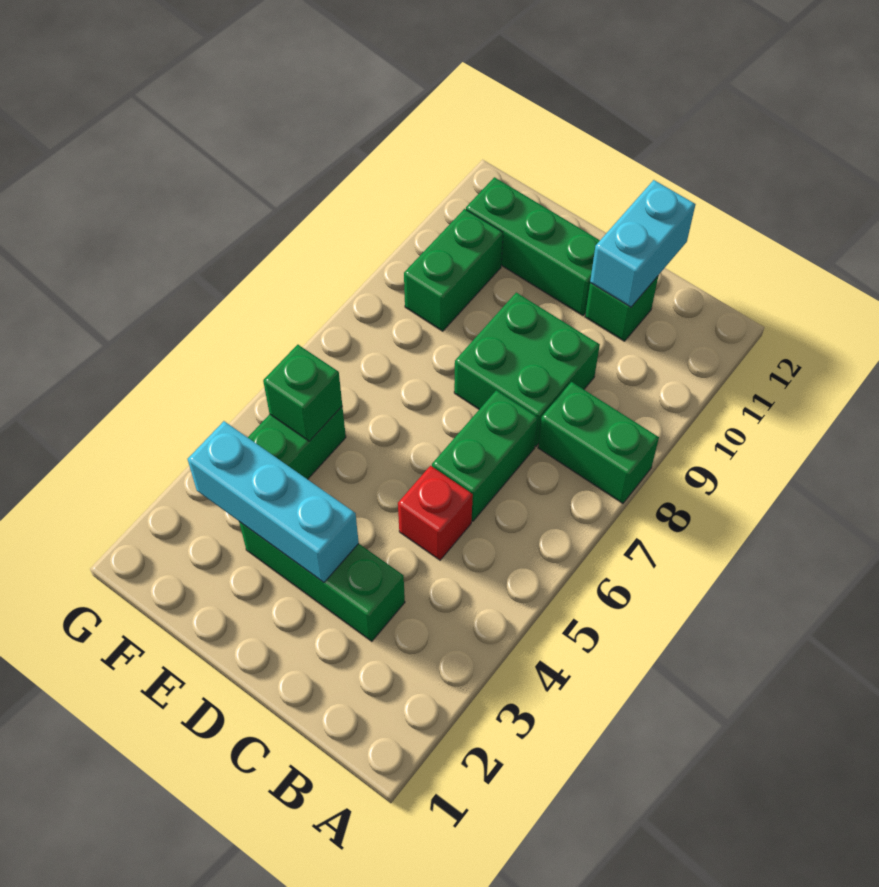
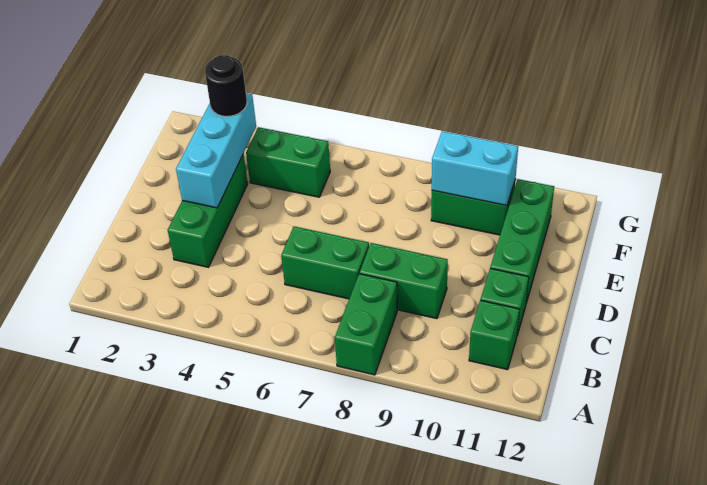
red brick C5 level 1 -> none
green brick C8:D9 level 1 -> green brick C8:C9 level 1
cyan brick C11:C12 level 2 -> cyan brick F9:F10 level 2
none -> black round brick F3 level 3
green brick F5 level 2 -> green brick B11 level 1

